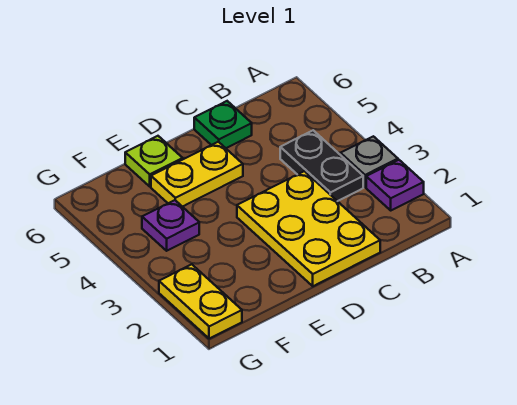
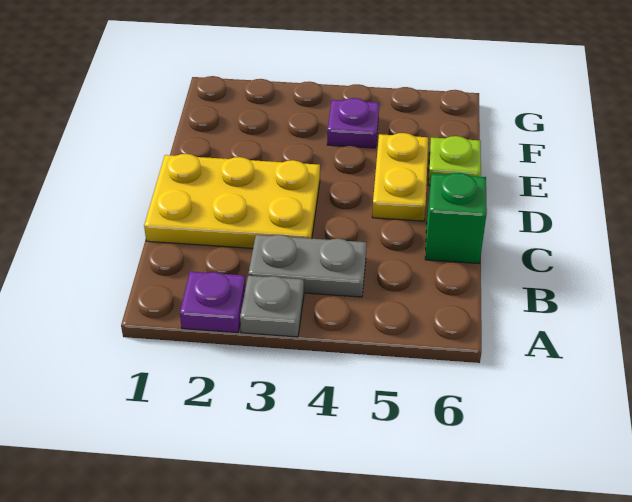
black plate B3:B4 level 1 -> grey plate B3:B4 level 1
green plate C6 level 1 -> green brick C6 level 1
yellow plate G1:G2 level 1 -> none

